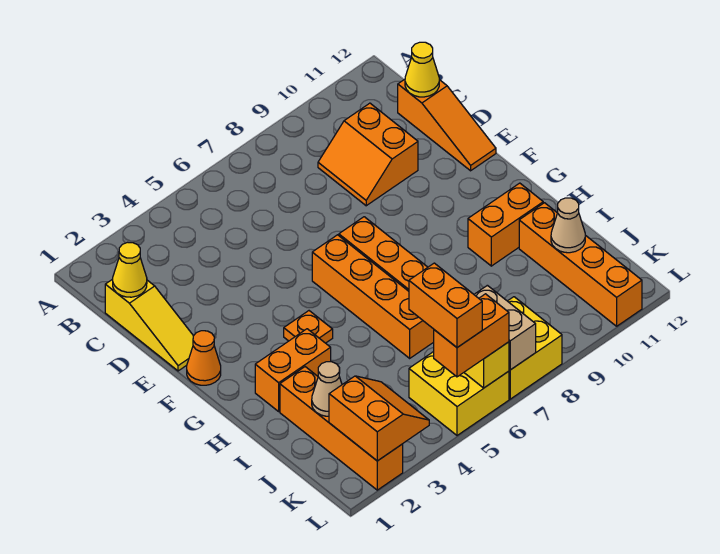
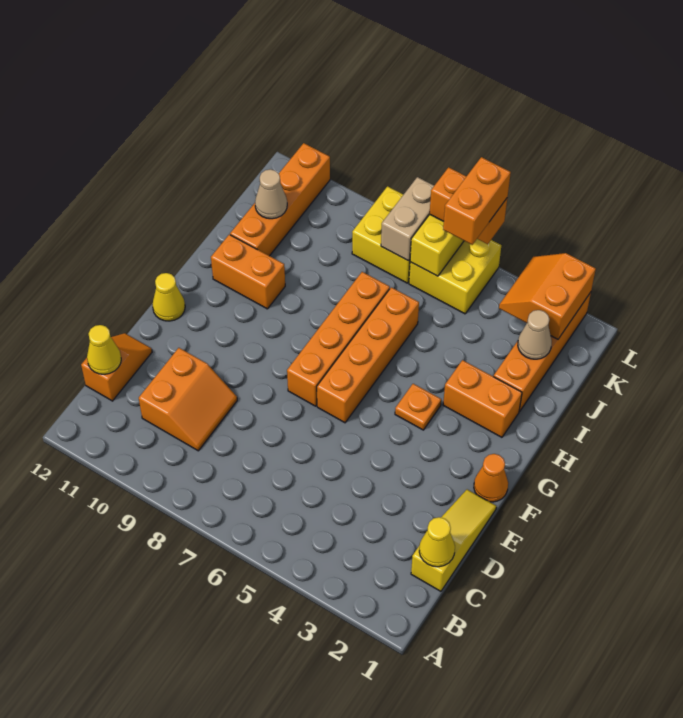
orange slope C12:E12 level 1 top C -> orange slope C12:D12 level 1 top C
none -> yellow cone F12 level 1

